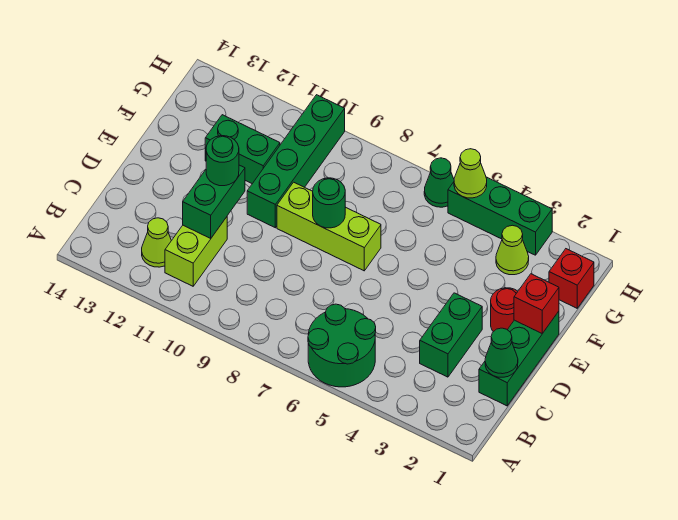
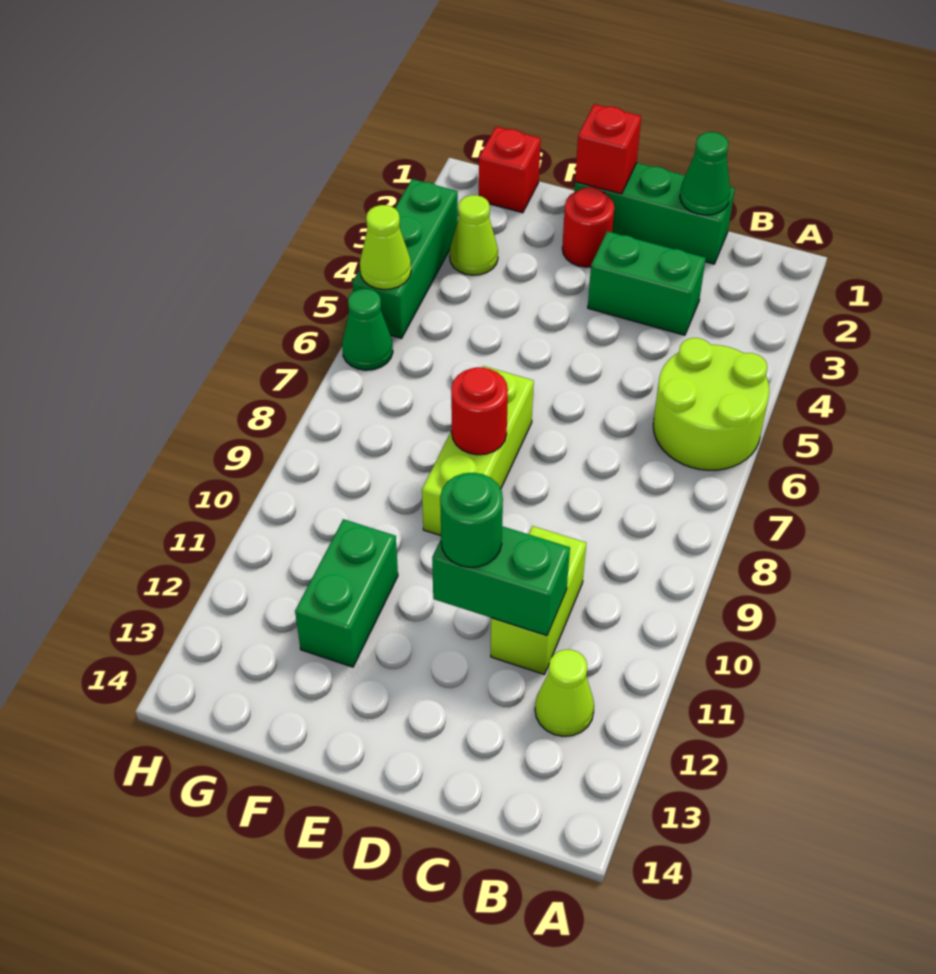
green round brick A5:B6 level 1 -> lime round brick A5:B6 level 1
lime brick B11:C11 level 1 -> lime brick C10:C11 level 1
green round brick E8 level 2 -> red round brick E8 level 2
green brick E10:H10 level 1 -> none

